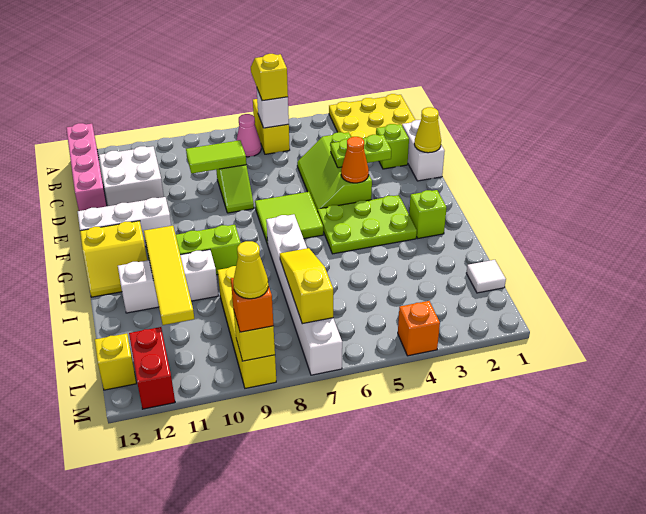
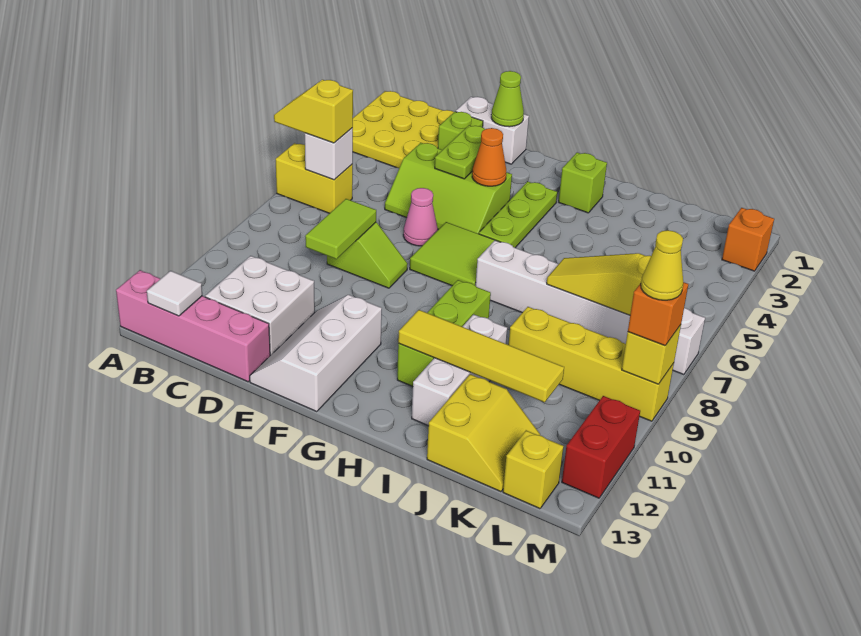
pink cone B7 level 1 -> pink cone E6 level 1
yellow cone E1 level 2 -> lime cone E1 level 2
lime plate G3:H5 level 1 -> lime plate G3:G5 level 1
yellow slope G12:H13 level 1 top G -> yellow slope J12:K13 level 1 top J
white tile K1 level 1 -> white tile B13 level 2
red brick L12:M12 level 1 -> red brick M11:M12 level 1
orange brick M4 level 1 -> orange brick M2 level 1

